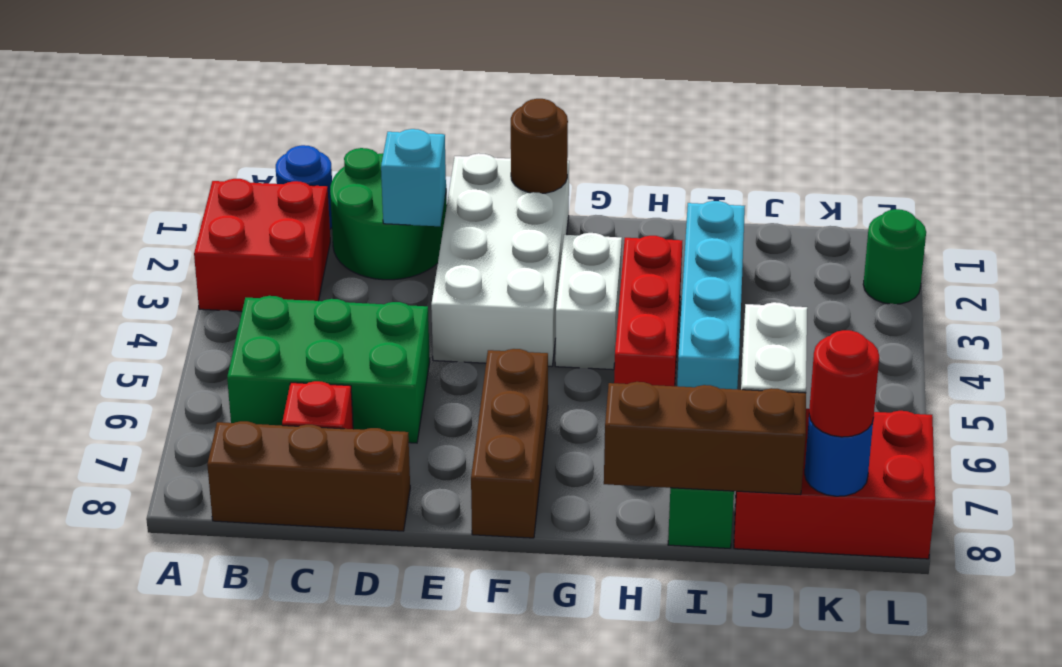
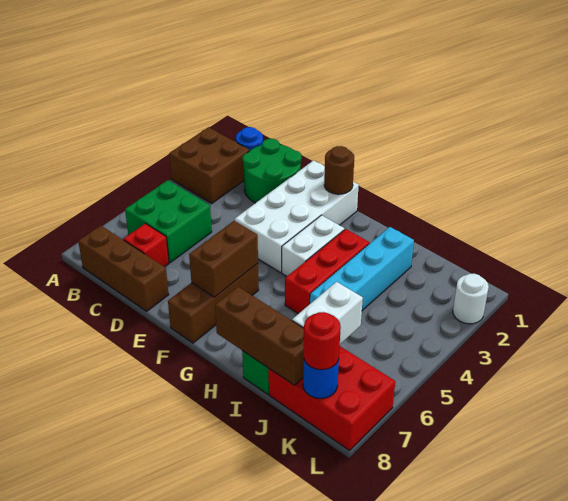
red brick A2:B3 level 1 -> brown brick A2:B3 level 1
green brick B5:D6 level 1 -> green brick B5:C6 level 1
cyan brick D2 level 2 -> none
none -> brown brick F6:F7 level 2
green round brick L2 level 1 -> white round brick L2 level 1

